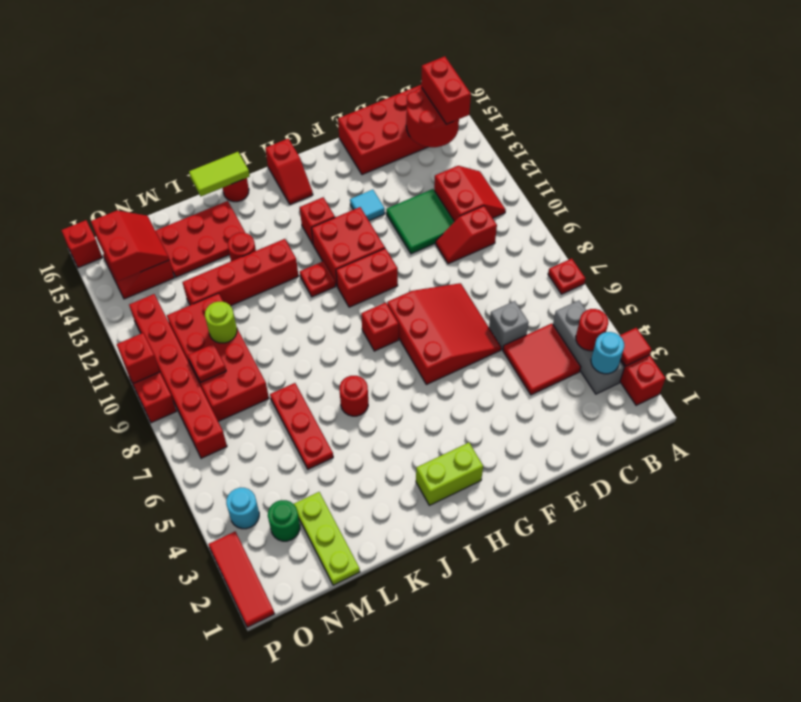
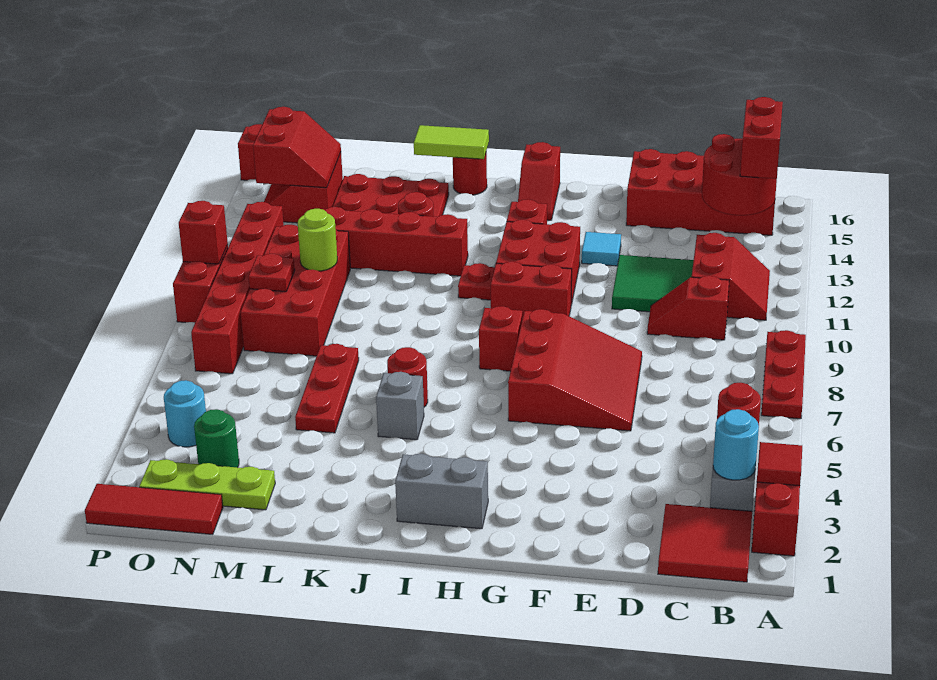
red plate A7 level 1 -> red plate A7:A9 level 1
red tile C4:D5 level 1 -> red tile B1:C2 level 1
grey brick D6 level 1 -> grey brick J5 level 1
lime brick H2:I2 level 1 -> grey brick H2:I2 level 1
lime plate M1:M3 level 1 -> lime plate M2:O2 level 1
red tile P1:P3 level 1 -> red tile N1:P1 level 1

